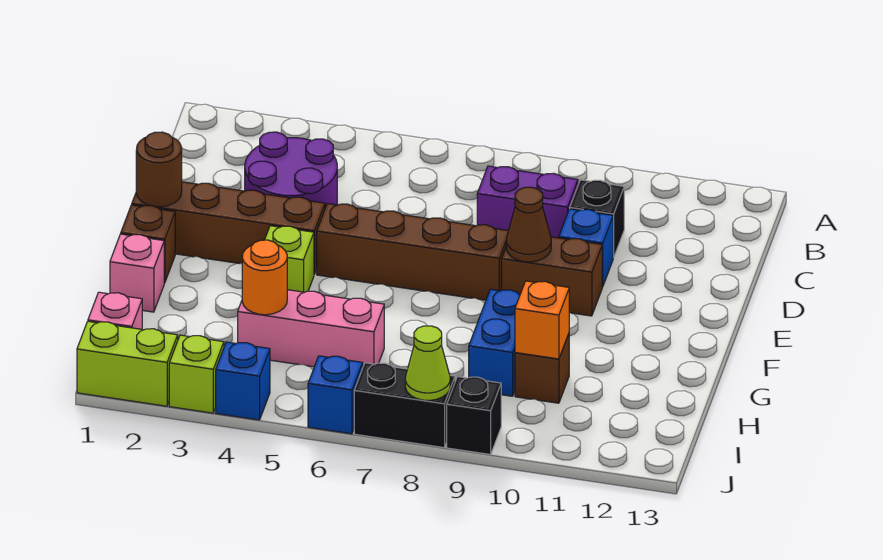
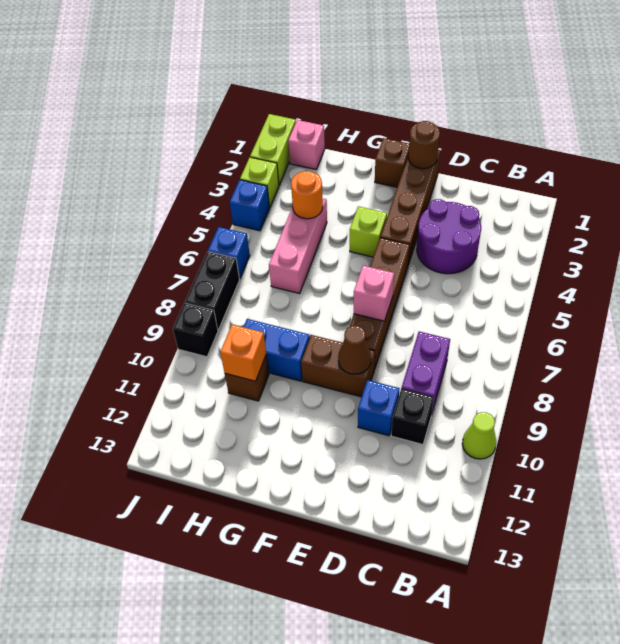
brown brick E9:E10 level 1 -> brown brick E9:F9 level 1
pink brick G1 level 1 -> pink brick E7 level 2
lime cone J8 level 2 -> lime cone A10 level 1

